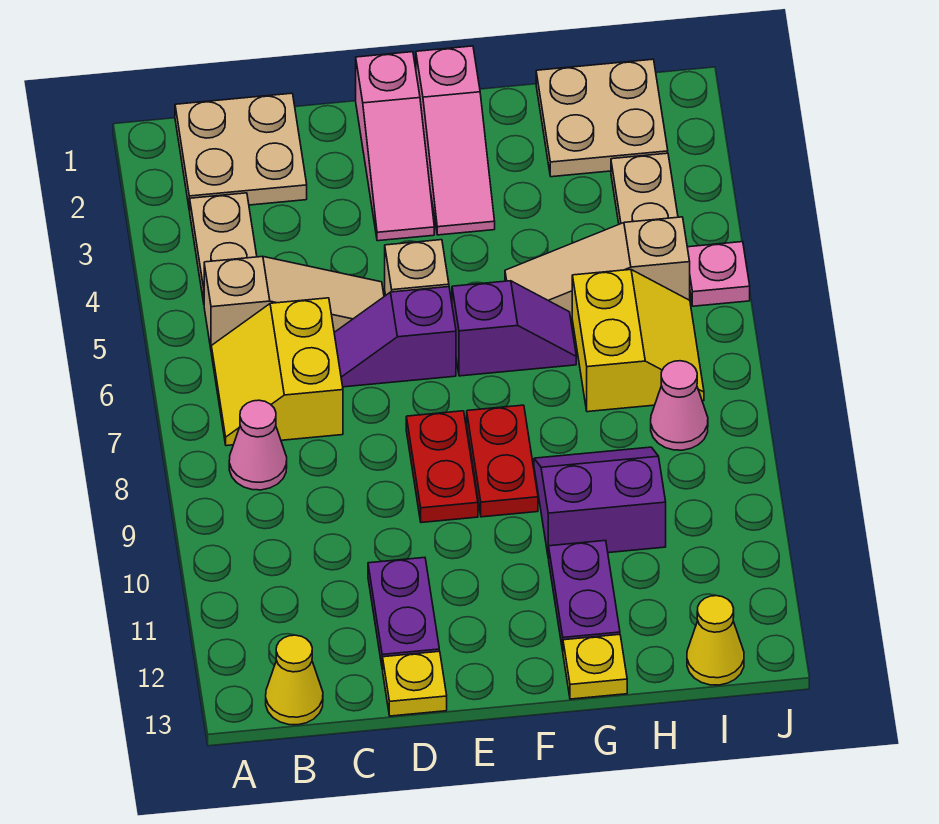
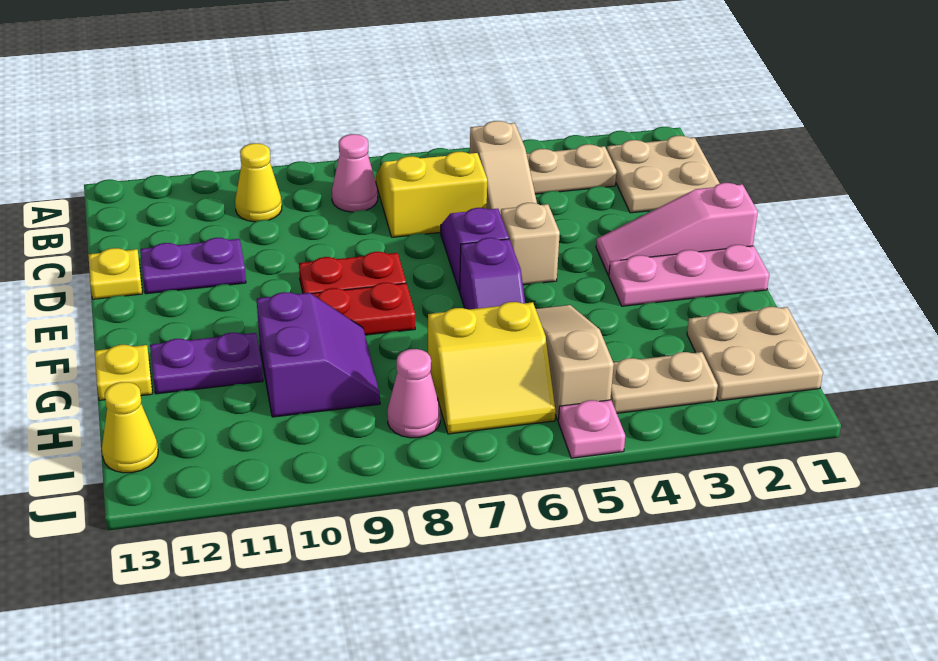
yellow cone B13 level 1 -> yellow cone B10 level 1
pink slope F1:F3 level 1 top 1 -> pink plate F1:F3 level 1

